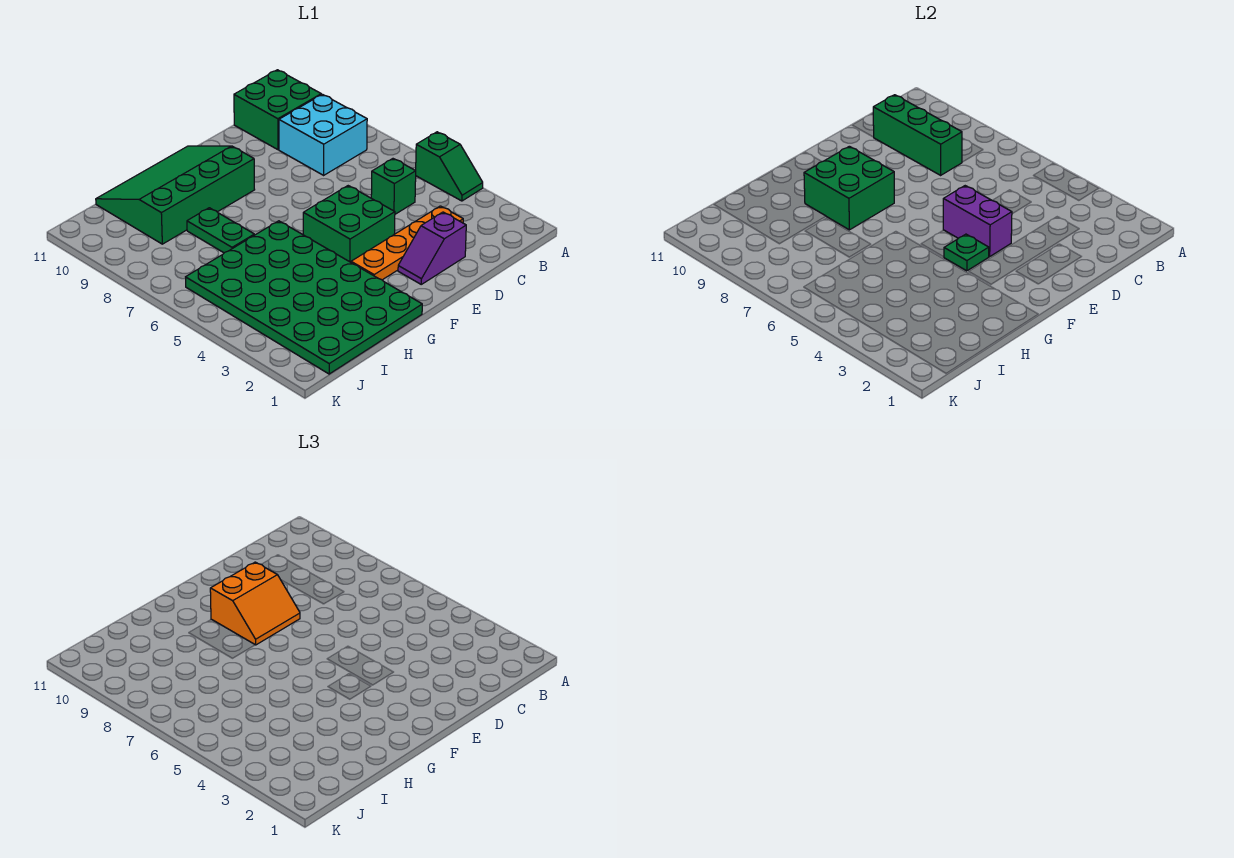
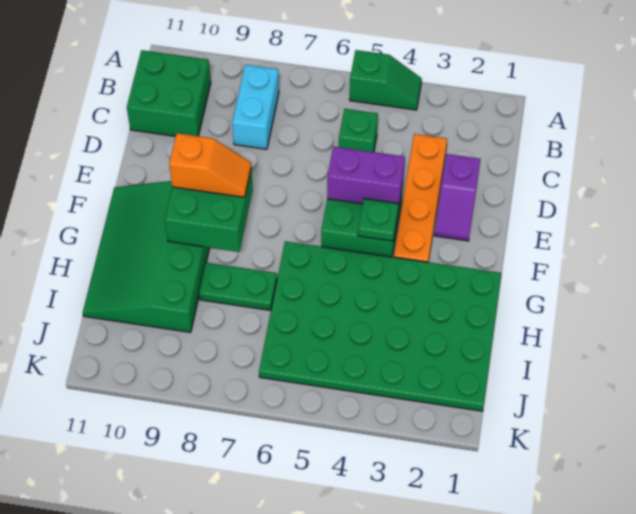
cyan brick B8:C9 level 1 -> cyan brick B8:C8 level 1
green brick C8:C10 level 2 -> none
orange slope E8:F9 level 3 top 9 -> orange slope F8:F9 level 3 top 9

